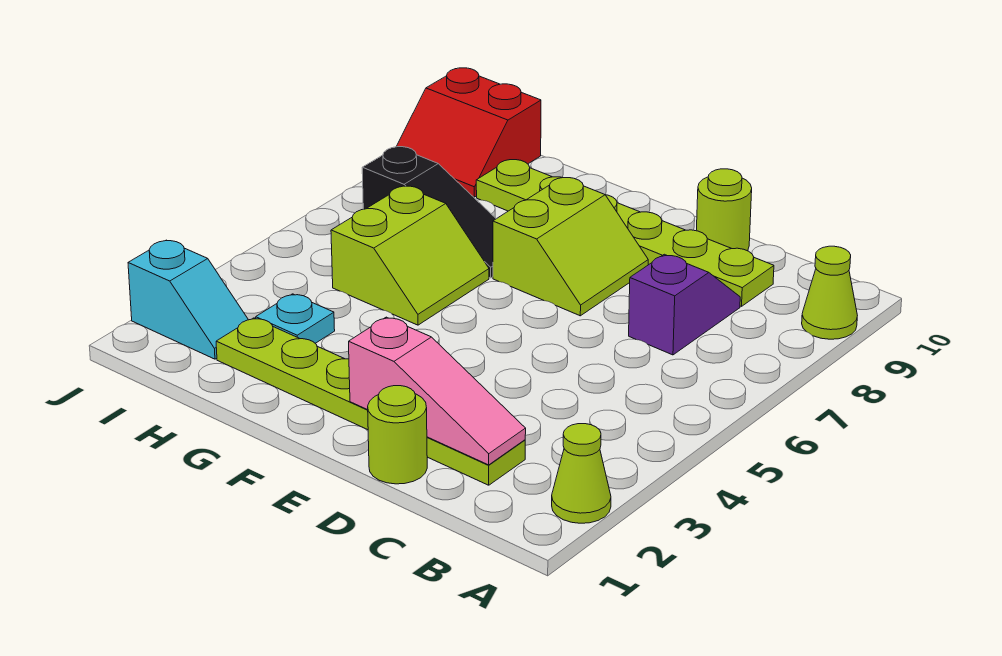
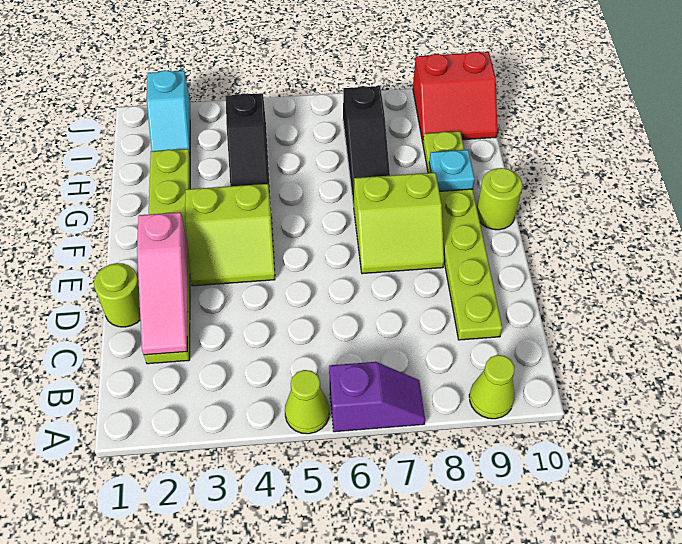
lime cone A2 level 1 -> lime cone A5 level 1
purple slope C7:C8 level 1 top 7 -> purple slope A6:A7 level 1 top 6
lime round brick D10 level 1 -> lime round brick F10 level 1
none -> black slope G4:I4 level 1 top I
lime slope G5:H6 level 1 top H -> lime slope E3:F4 level 1 top F
cyan plate H3 level 1 -> cyan plate G9 level 2
red slope I9:J10 level 1 top 10 -> red slope I9:J10 level 1 top J

